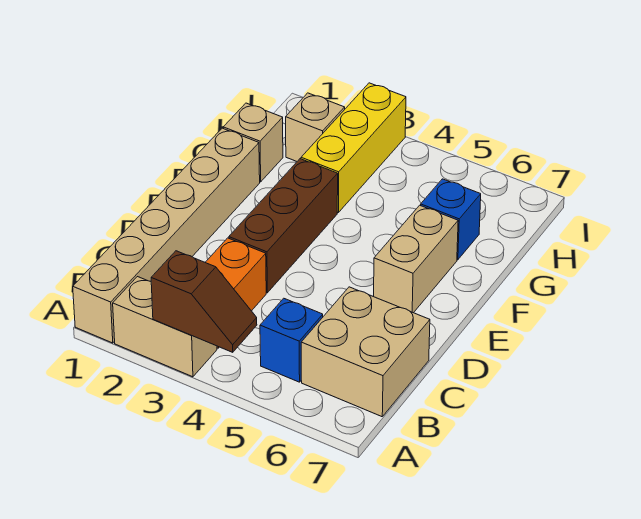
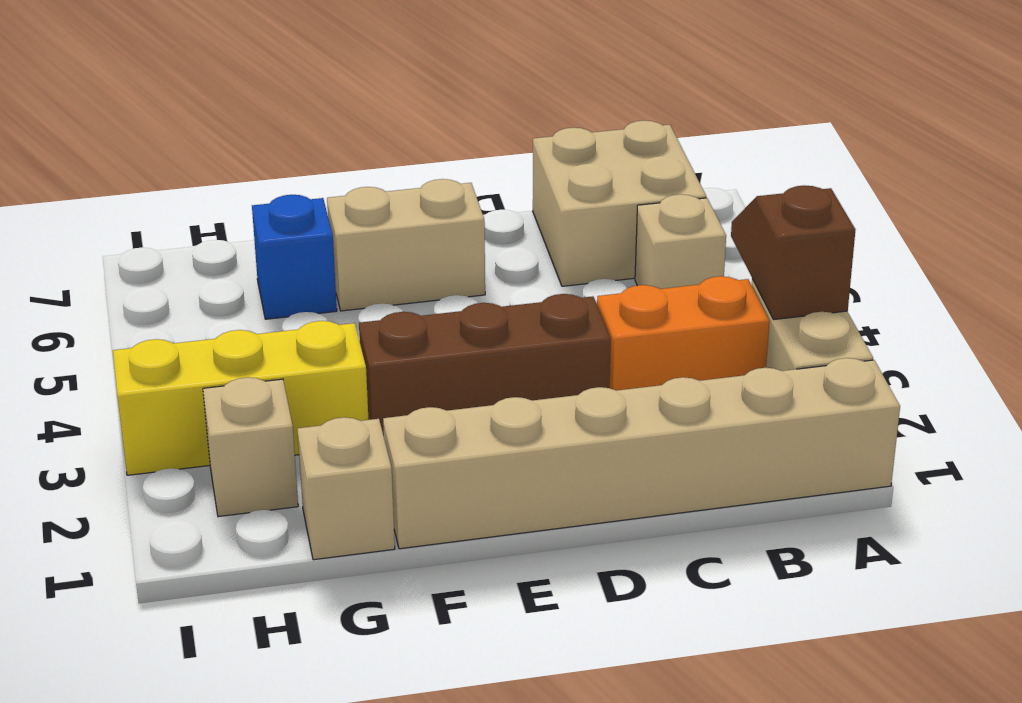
blue brick B5 level 1 -> tan brick B5 level 1

